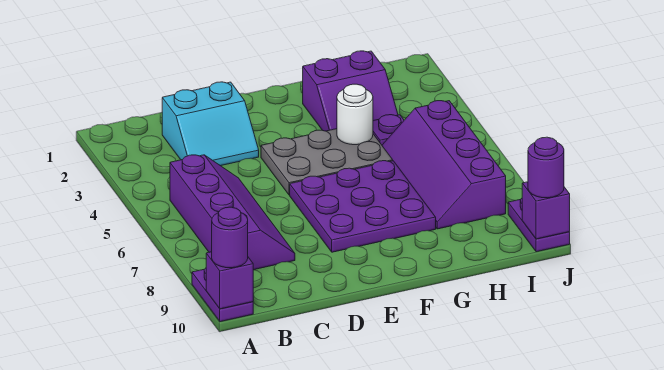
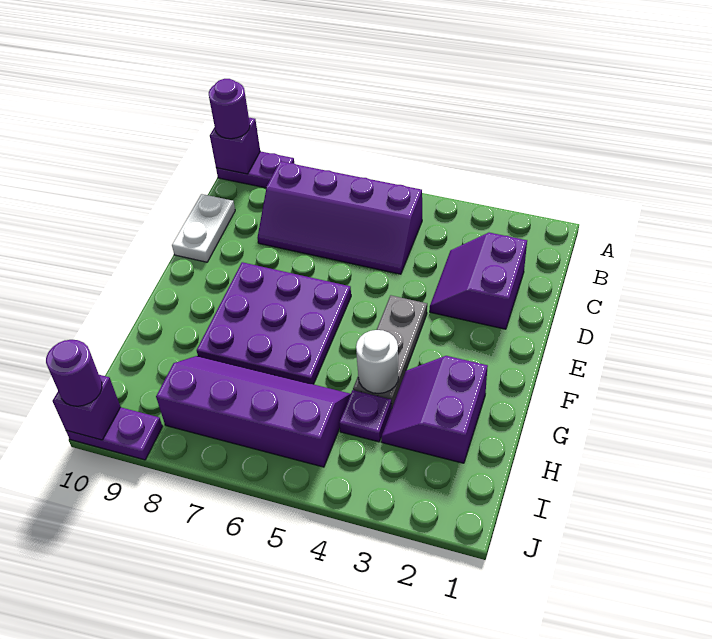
cyan slope C2:D3 level 1 top 2 -> purple slope C2:D3 level 1 top 2
none -> white plate C10:D10 level 1
grey plate E4:G5 level 1 -> grey plate E4:G4 level 1

